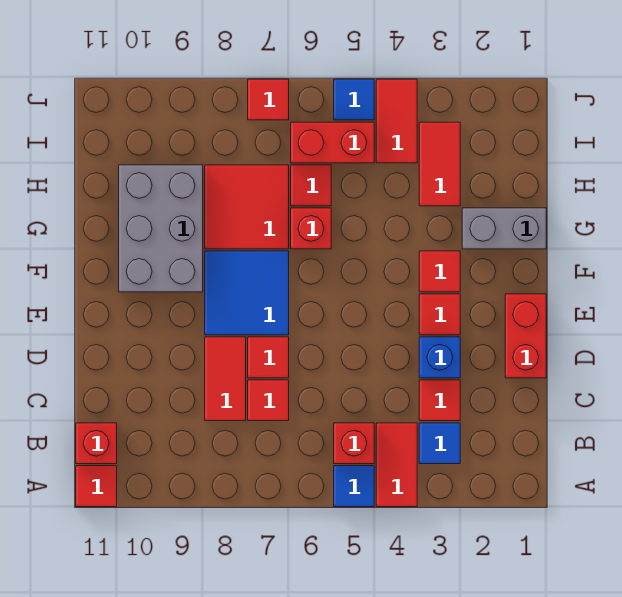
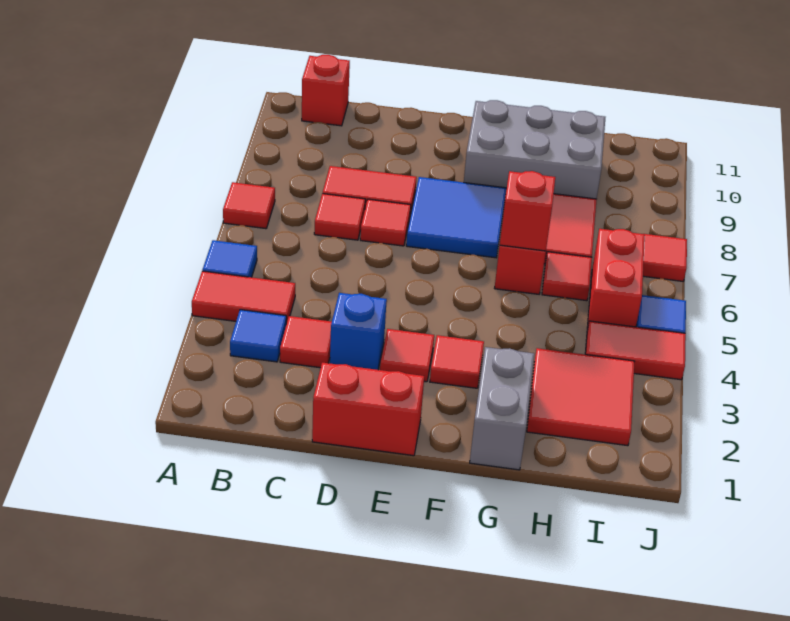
red tile A11 level 1 -> red tile A7 level 1
red brick B5 level 1 -> red brick G6 level 2
red tile H3:I3 level 1 -> red tile H2:I3 level 1

